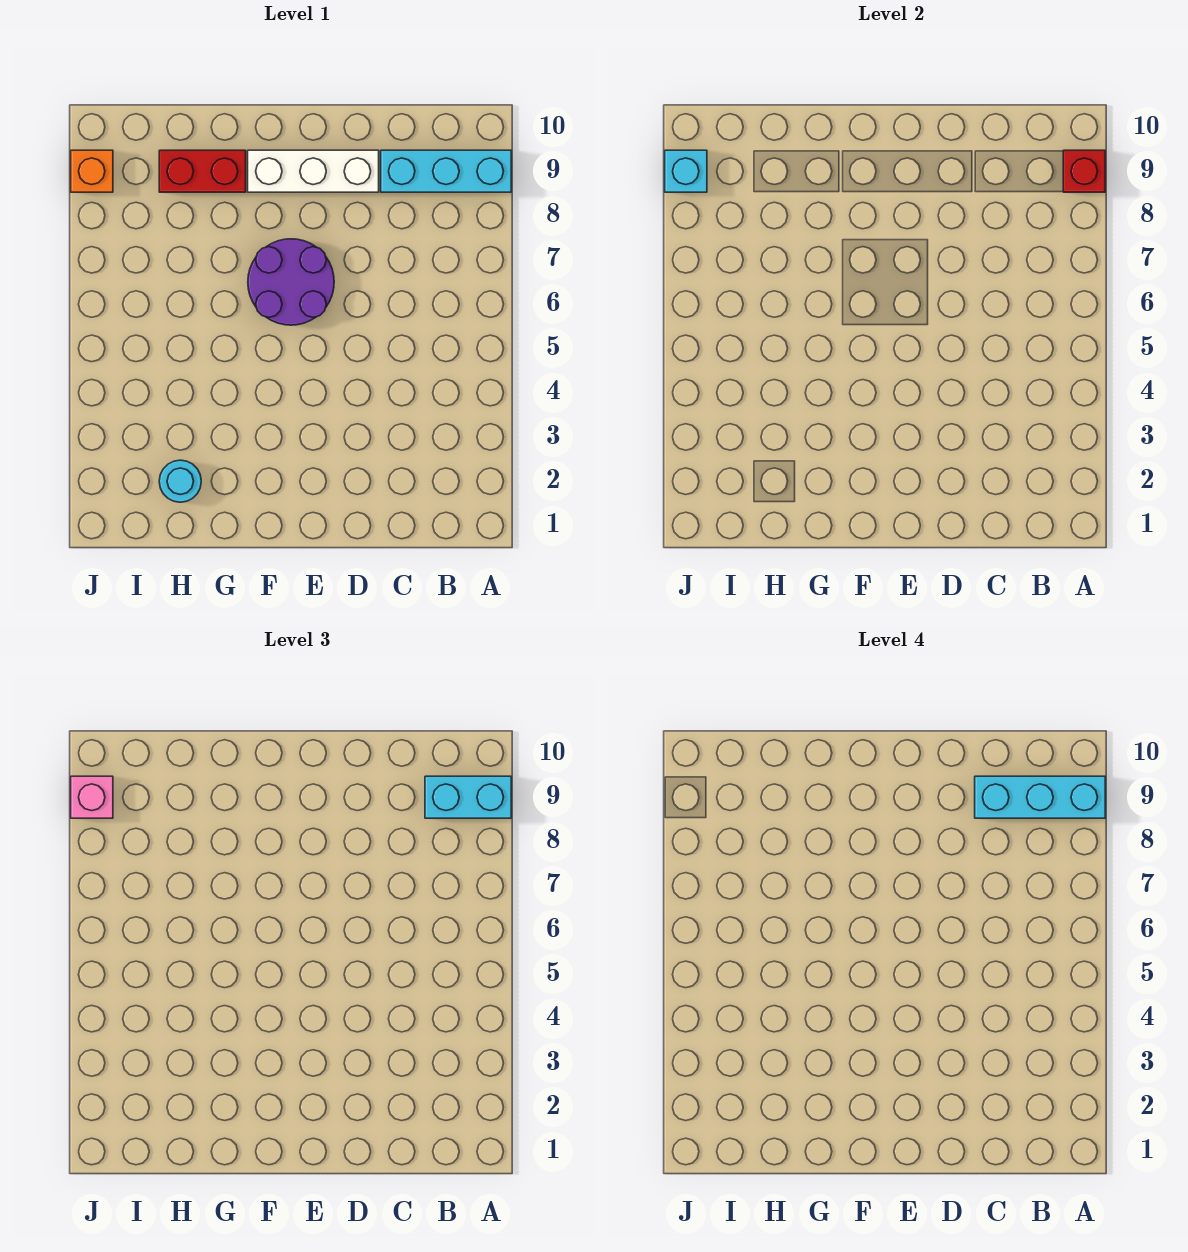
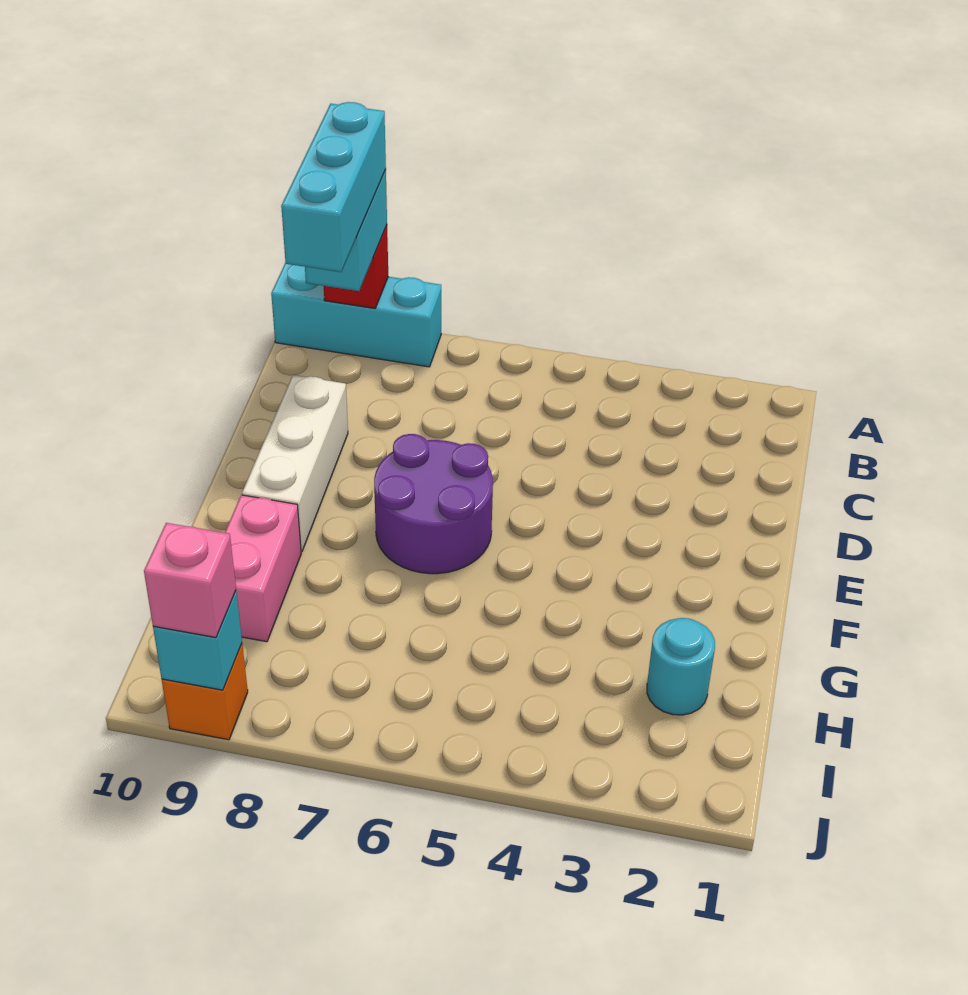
cyan brick A9:C9 level 1 -> cyan brick A8:A10 level 1
red brick G9:H9 level 1 -> pink brick G9:H9 level 1

